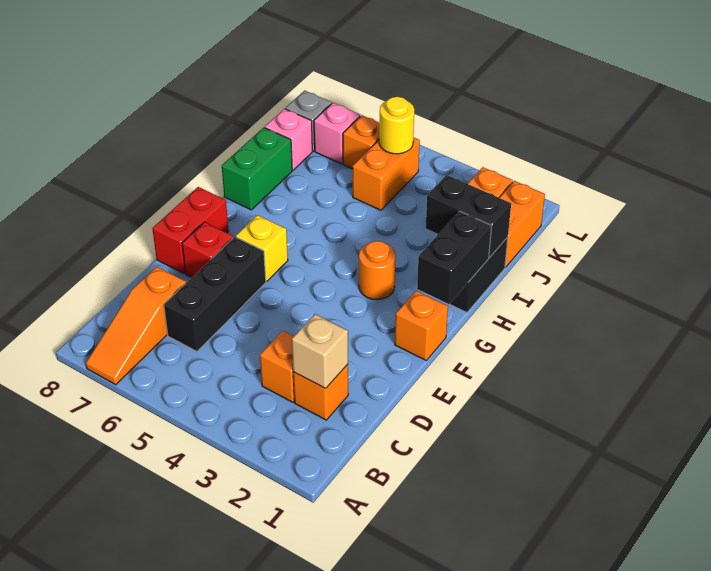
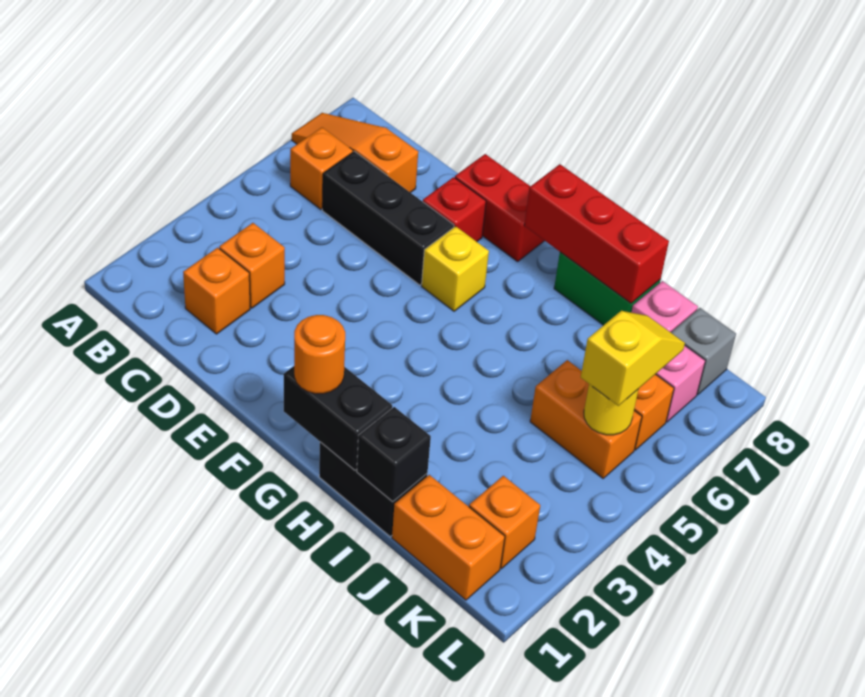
tan brick C2 level 2 -> none
orange brick F1 level 1 -> orange brick B6 level 1
orange round brick G3 level 1 -> orange round brick G1 level 3
none -> red brick G8:I8 level 2
black brick I1:I2 level 2 -> black brick I1 level 2
none -> yellow slope K5:K6 level 3 top 5

